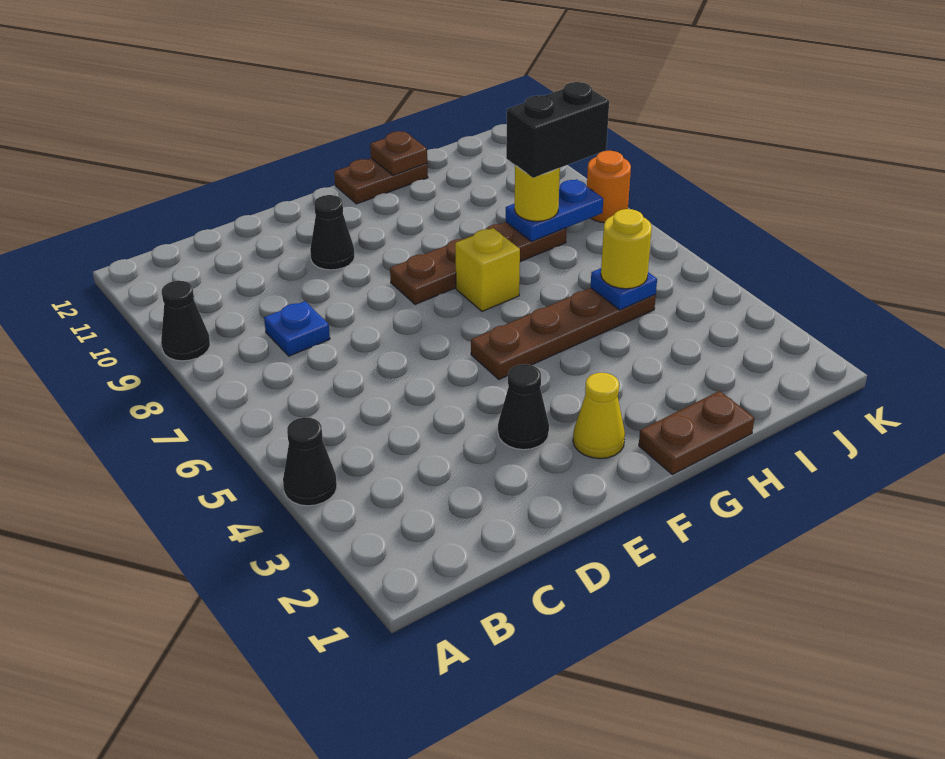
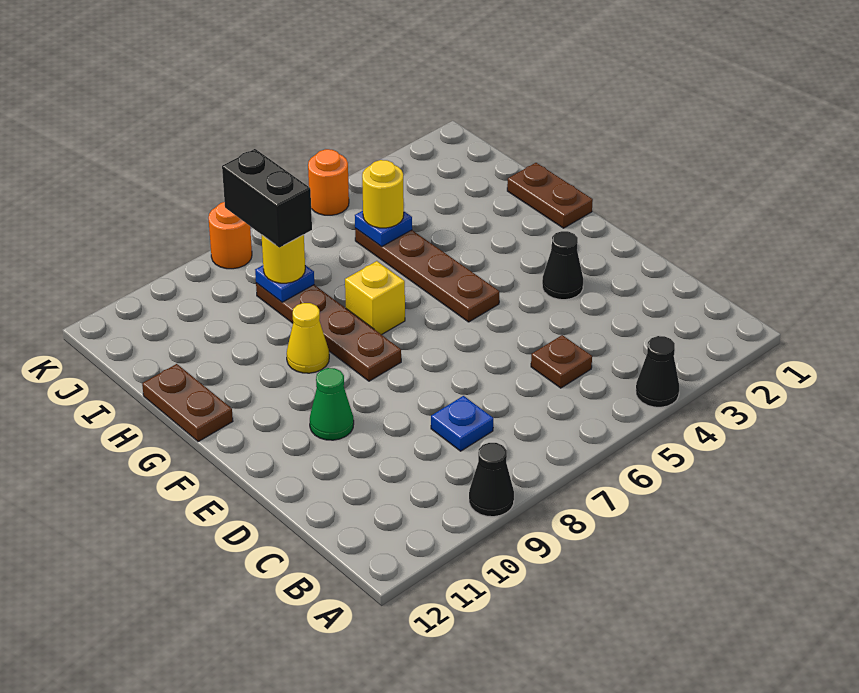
black cone E10 level 1 -> green cone E10 level 1
yellow cone F2 level 1 -> yellow cone G9 level 1
brown plate H12 level 2 -> brown plate C5 level 1
blue plate I8:J8 level 2 -> blue plate I8 level 2
none -> orange round brick K5 level 1

